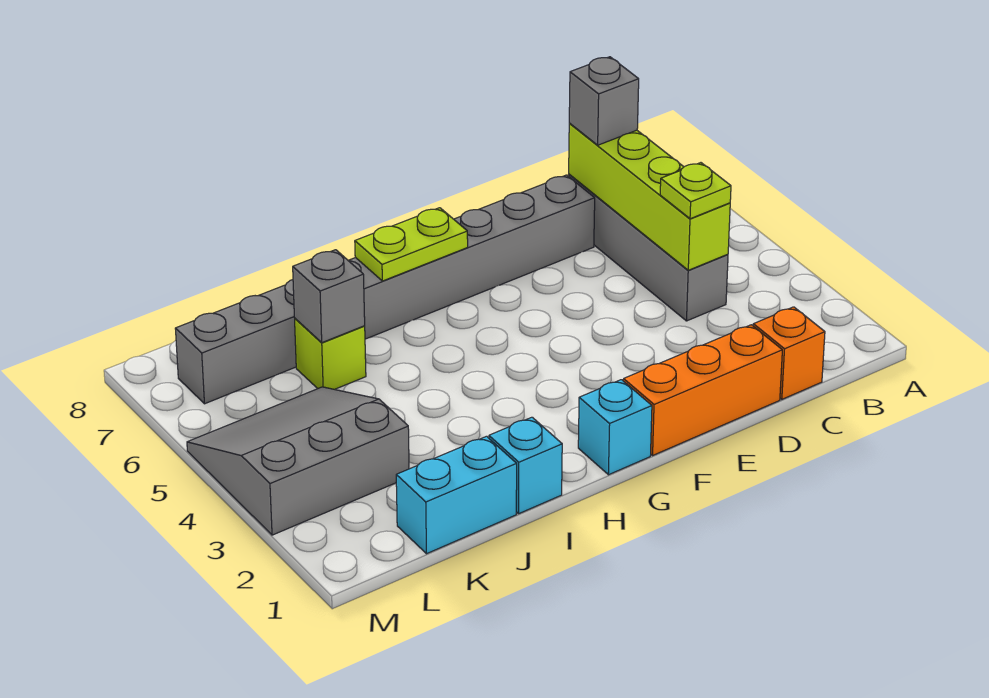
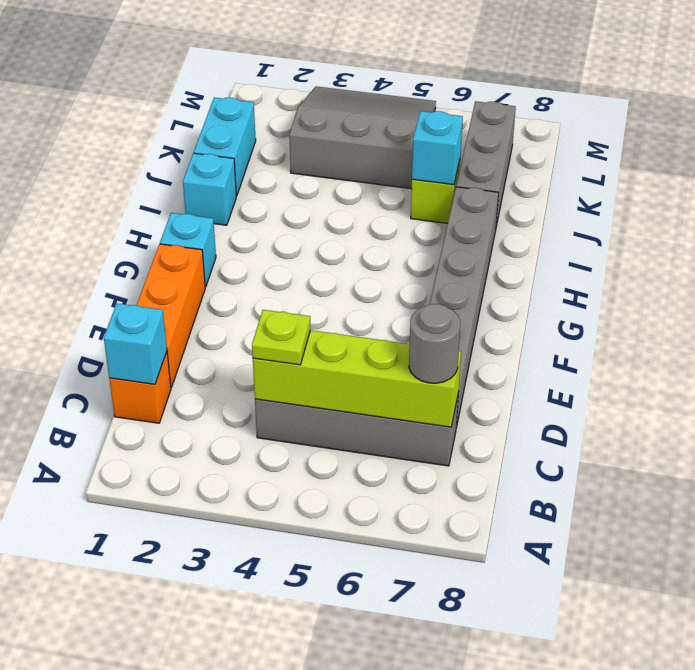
none -> cyan brick C1 level 2
grey brick C7 level 3 -> grey round brick C7 level 3
lime plate G7:H7 level 2 -> none
grey brick J6 level 2 -> cyan brick J6 level 2
grey slope K3:M5 level 1 top 3 -> grey slope K3:M5 level 1 top K

